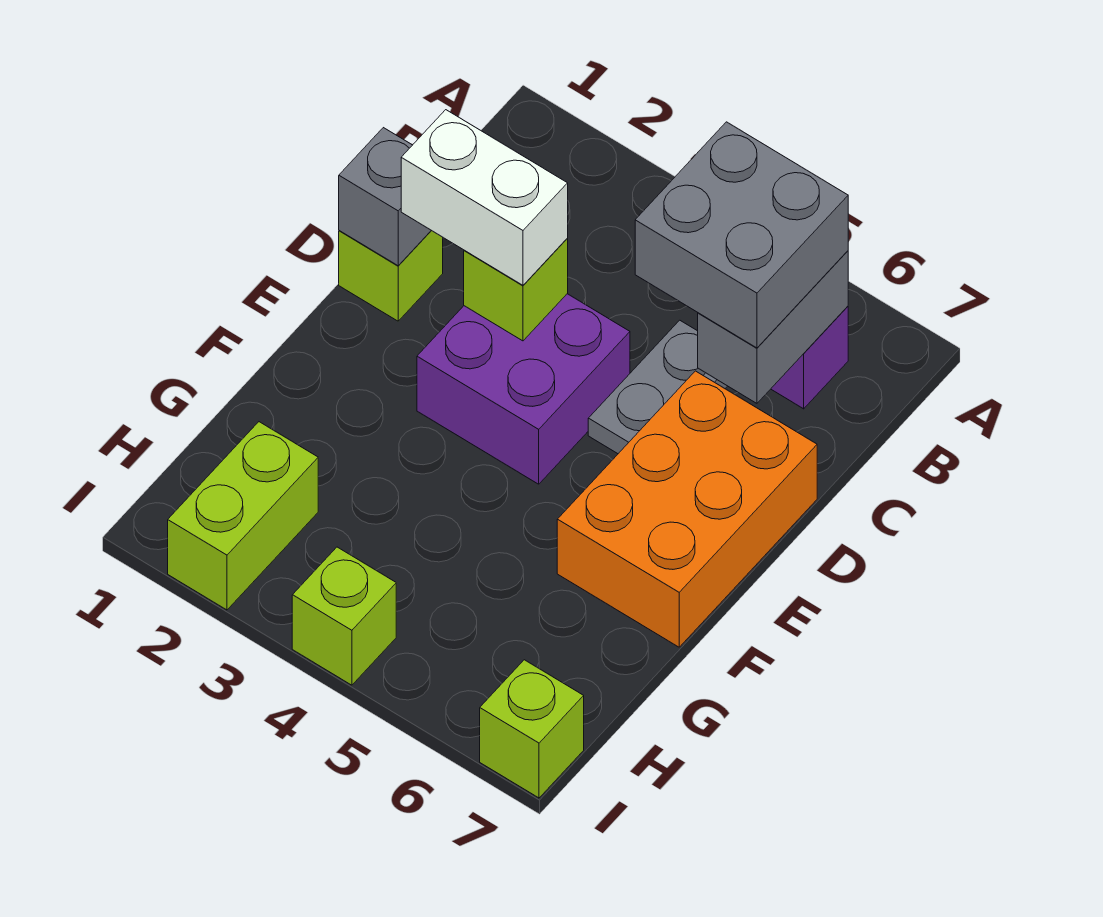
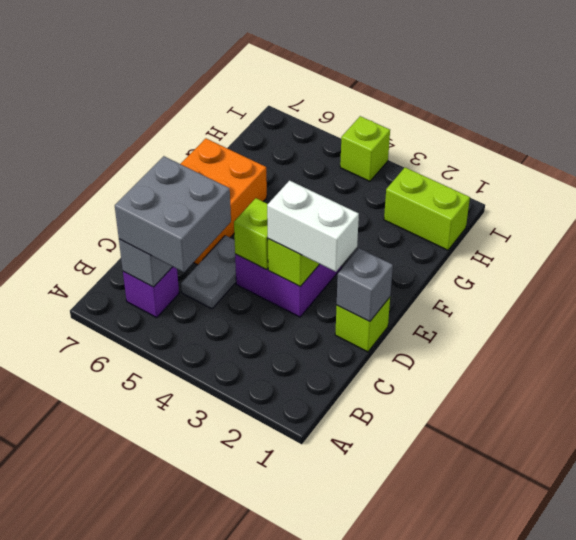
lime brick H2:I2 level 1 -> lime brick H1:H2 level 1
lime brick I7 level 1 -> lime brick D4 level 2

